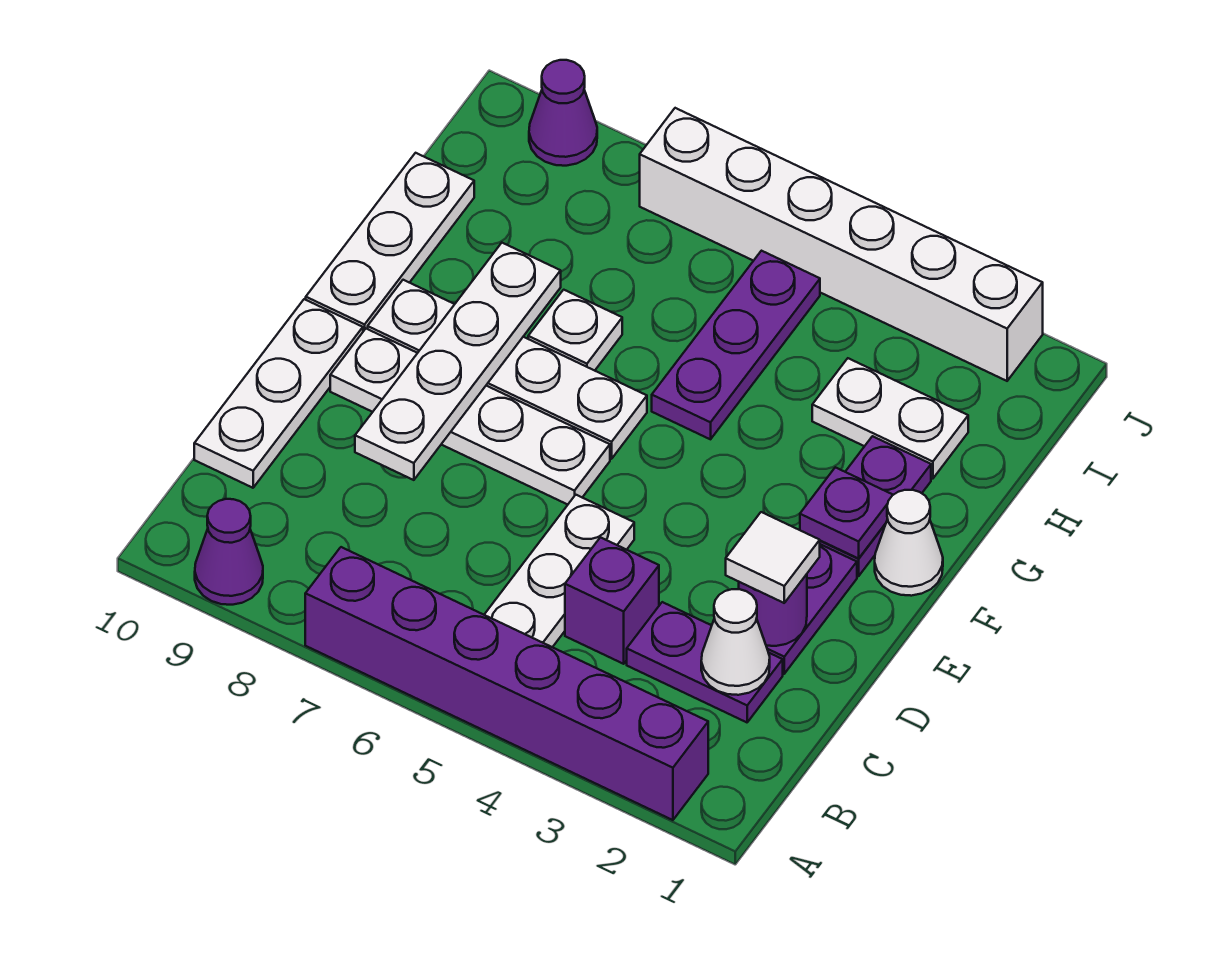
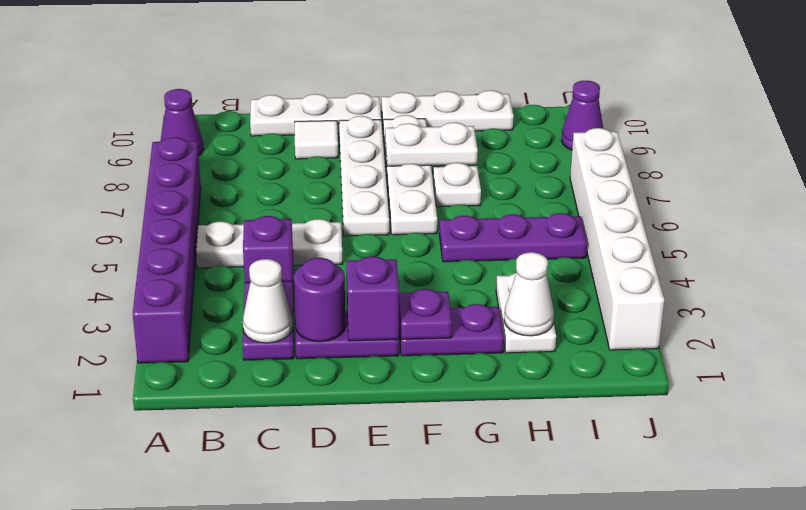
white tile D2 level 3 -> white tile D9 level 1
white plate D8:G8 level 2 -> white plate F8:G8 level 2
none -> purple brick E2 level 2
white cone F1 level 1 -> white cone H2 level 2

